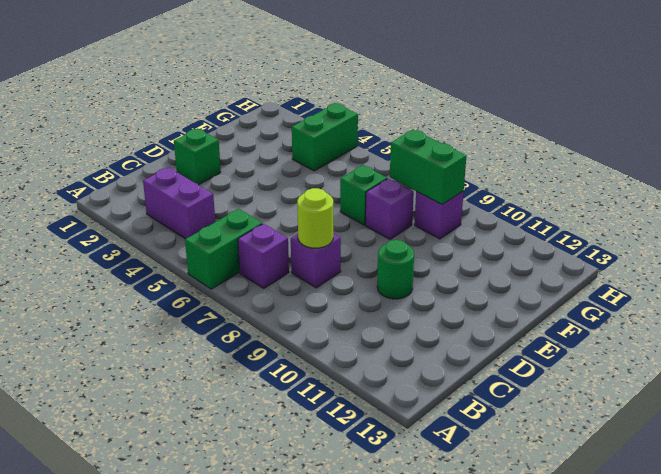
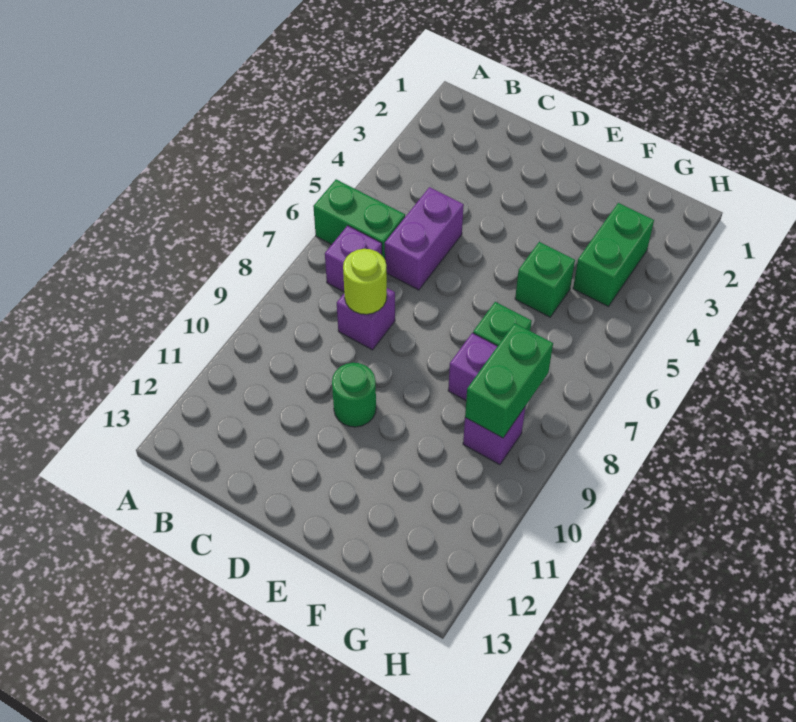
purple brick B3:B4 level 1 -> purple brick C5:C6 level 1
green brick D2 level 1 -> green brick F5 level 1
green brick G4:H4 level 1 -> green brick G3:G4 level 1

